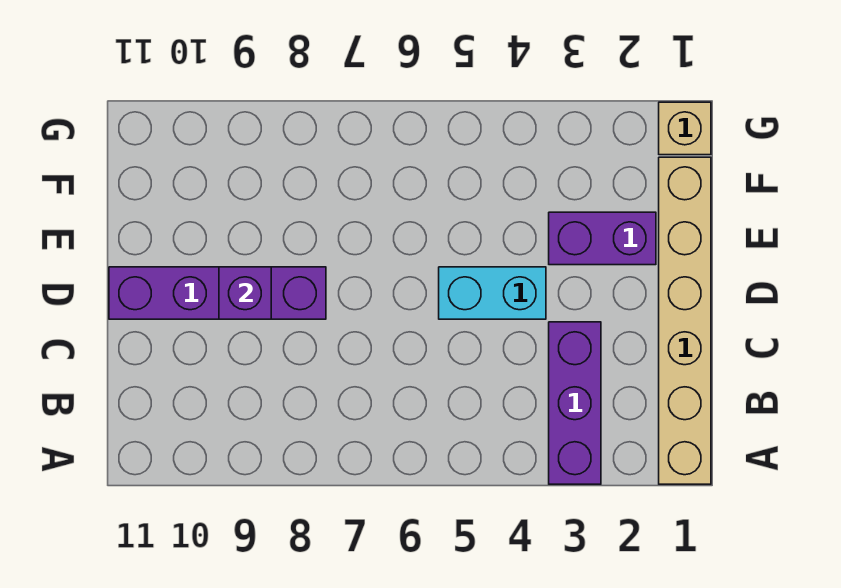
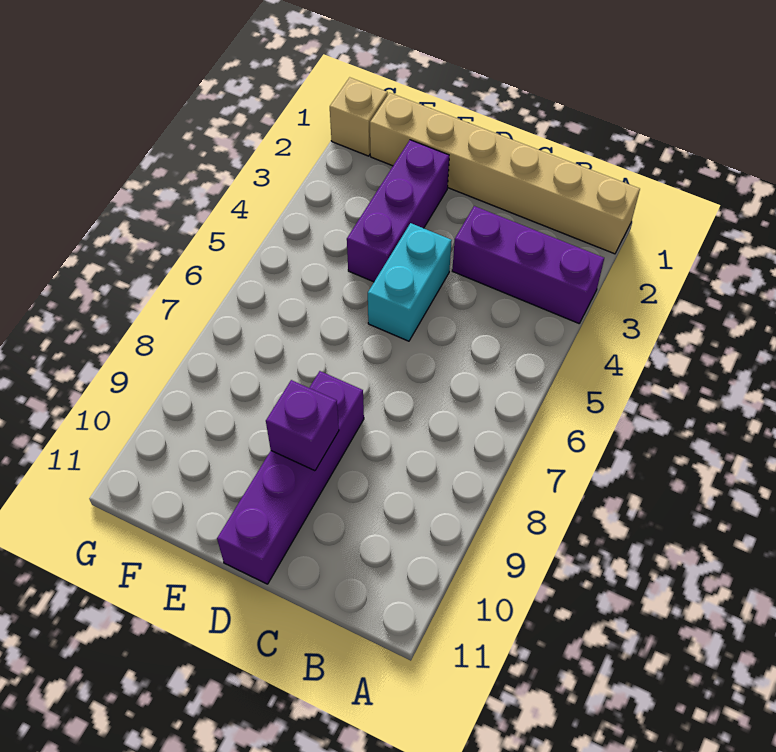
purple brick E2:E3 level 1 -> purple brick E2:E4 level 1

